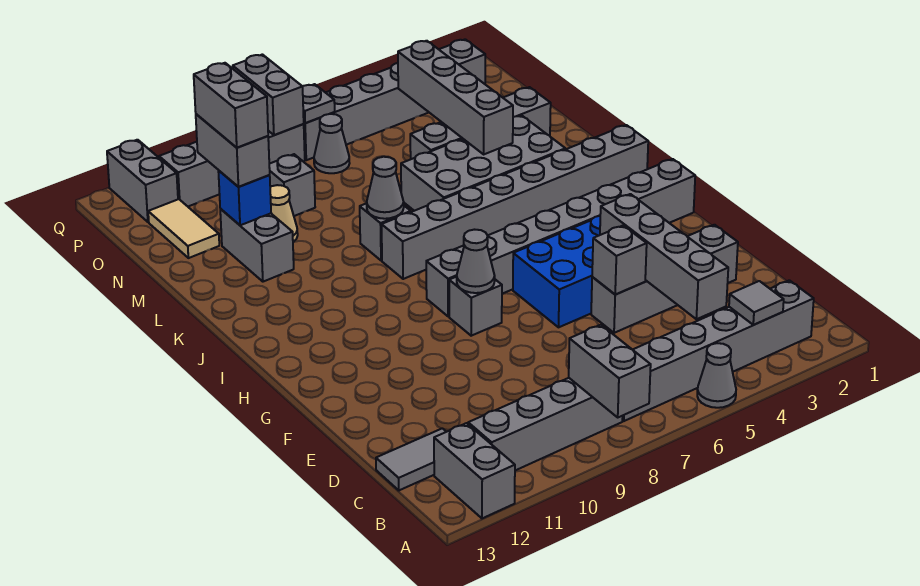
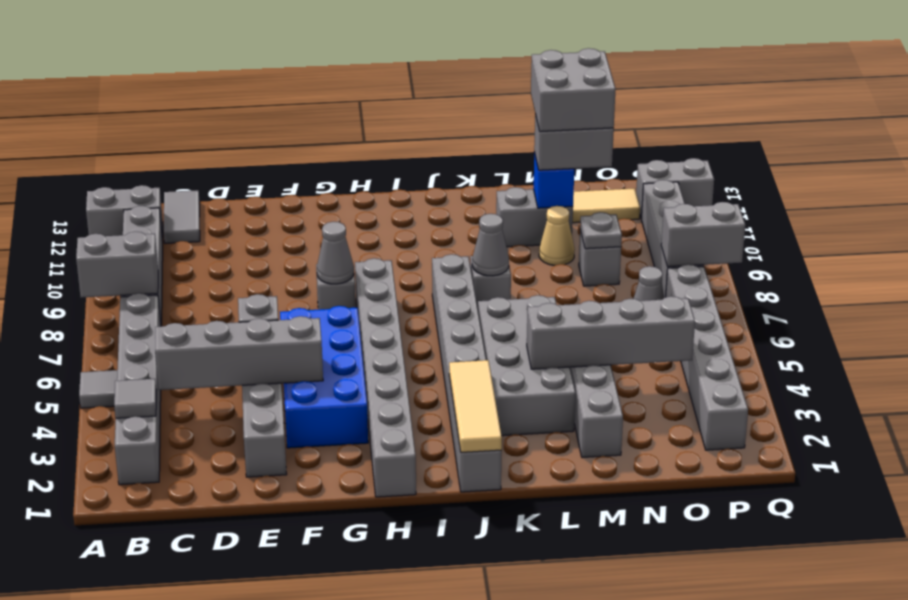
grey cone A5 level 1 -> grey tile A5 level 1
none -> tan tile J1:J3 level 2
grey brick M11:N11 level 4 -> grey brick M11:N12 level 4
grey plate P7 level 2 -> grey plate N9 level 2

